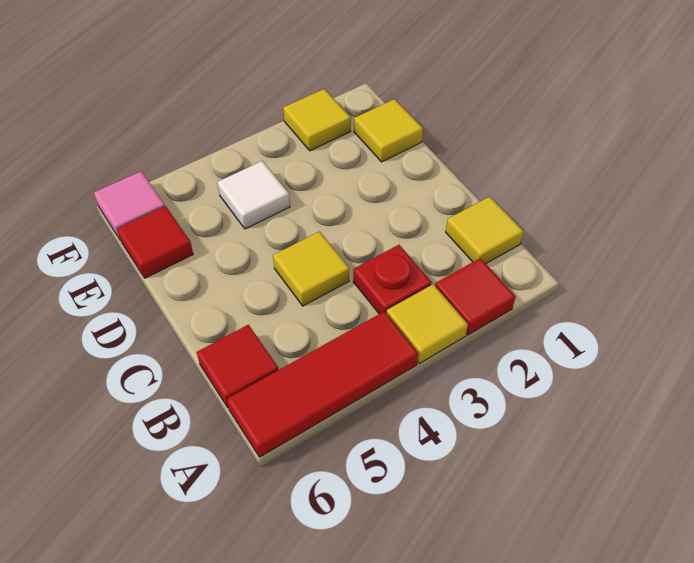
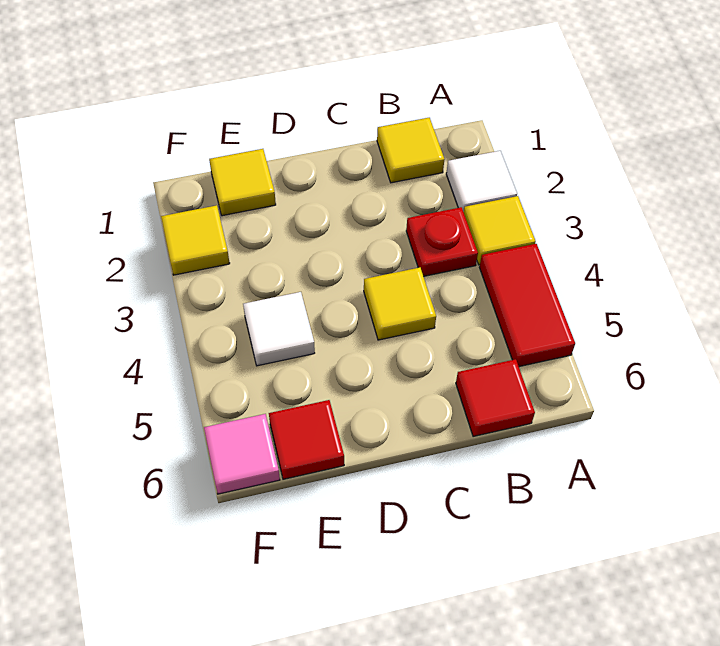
red tile A2 level 1 -> white tile A2 level 1
red tile A4:A6 level 1 -> red tile A4:A5 level 1

